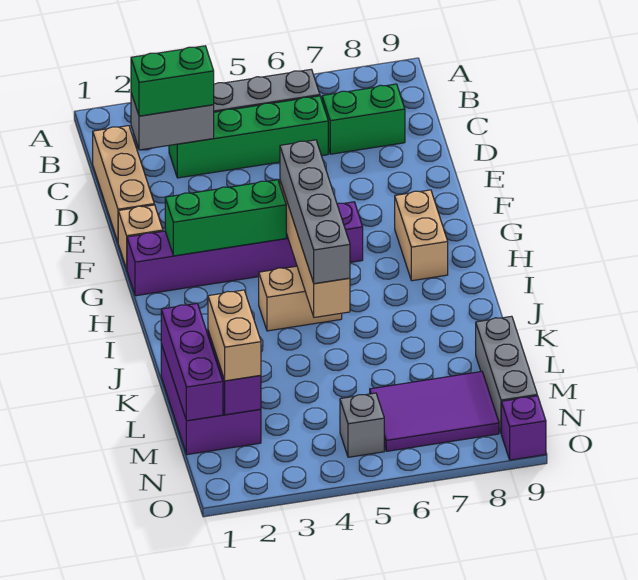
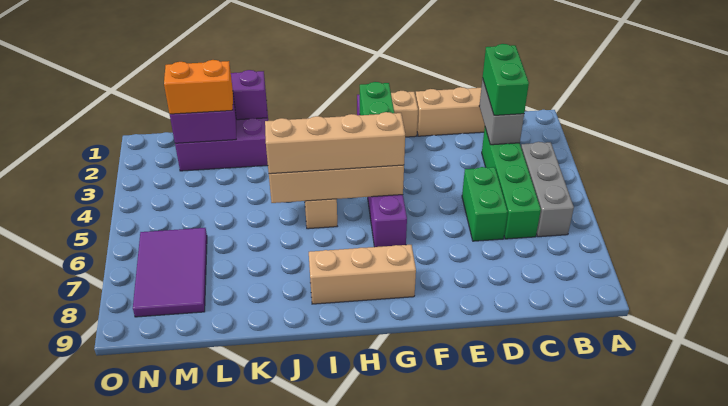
green brick C7:C8 level 1 -> green brick D5:D6 level 1
grey brick G5:J5 level 3 -> tan brick G5:J5 level 3
tan brick G8:H8 level 1 -> tan brick G8:I8 level 1
tan brick L2:M2 level 3 -> orange brick L2:M2 level 3
grey brick L9:N9 level 1 -> none
grey brick N5 level 1 -> none
purple brick O9 level 1 -> none

